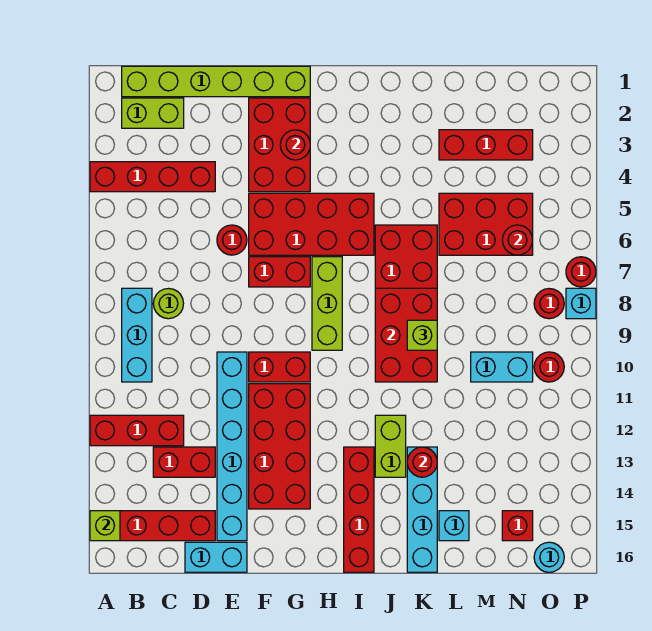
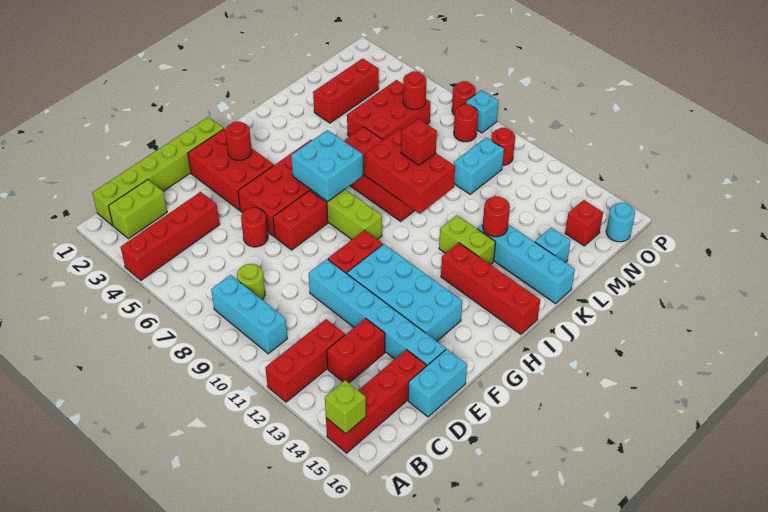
red brick F11:G14 level 1 -> cyan brick F11:G14 level 1
none -> cyan brick H6:I7 level 2
lime brick K9 level 3 -> red brick K9 level 3

